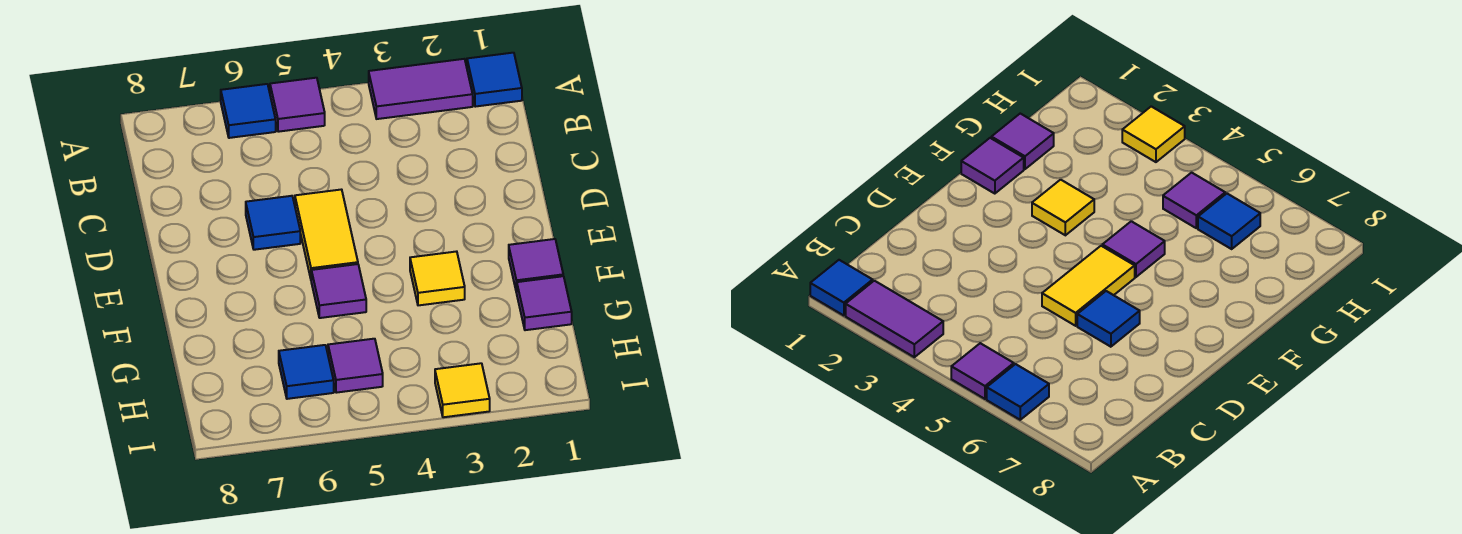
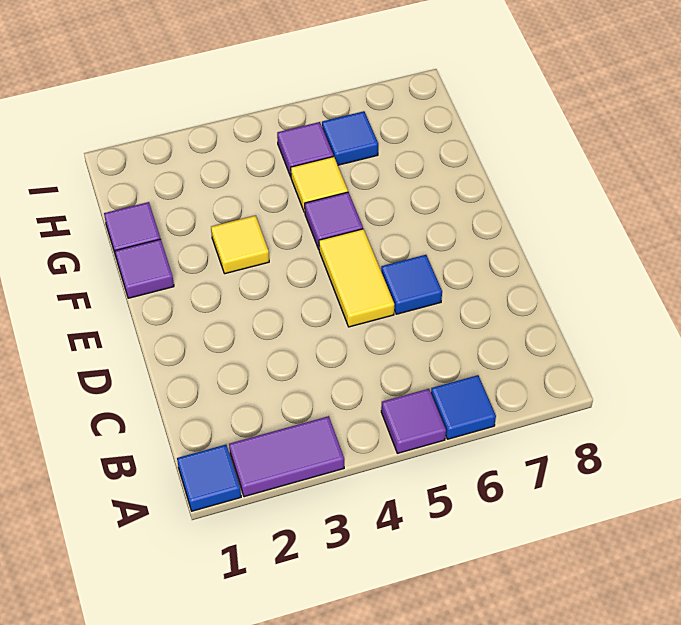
yellow tile I3 level 1 -> yellow tile G5 level 1

